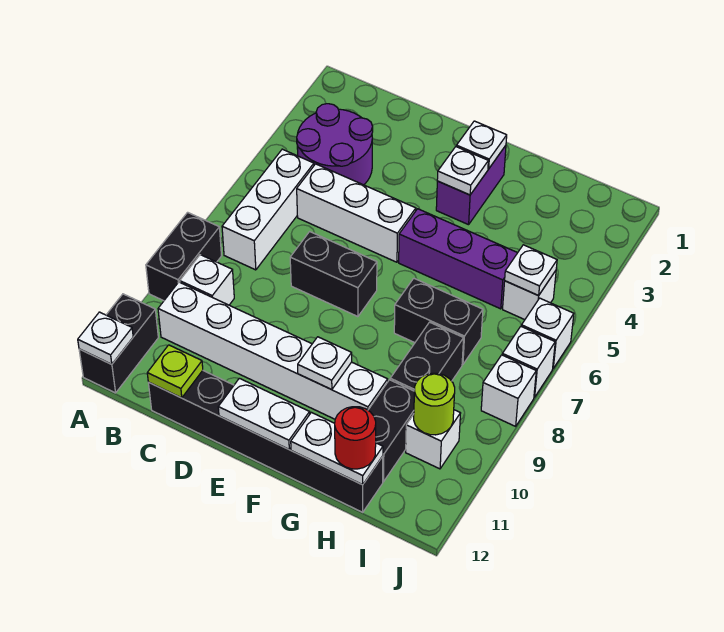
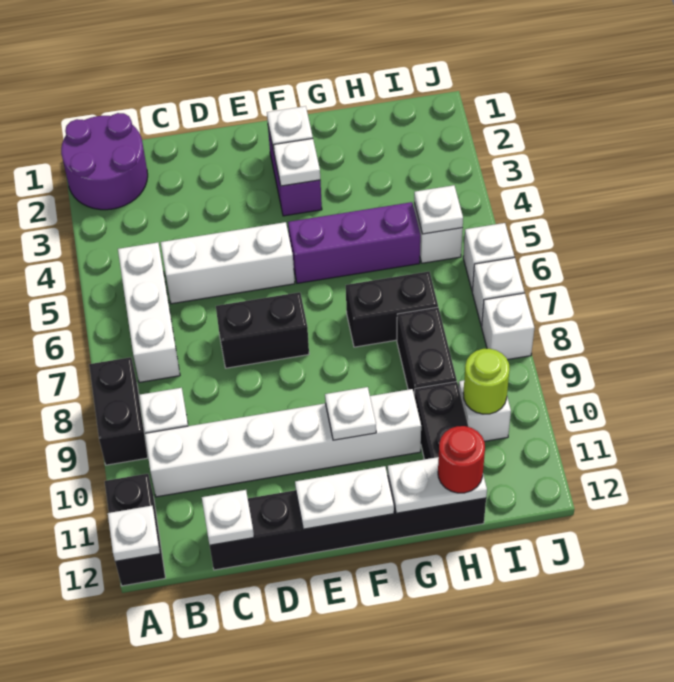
purple round brick B3:C4 level 1 -> purple round brick A1:B2 level 1
lime plate C12 level 2 -> white plate C12 level 2

